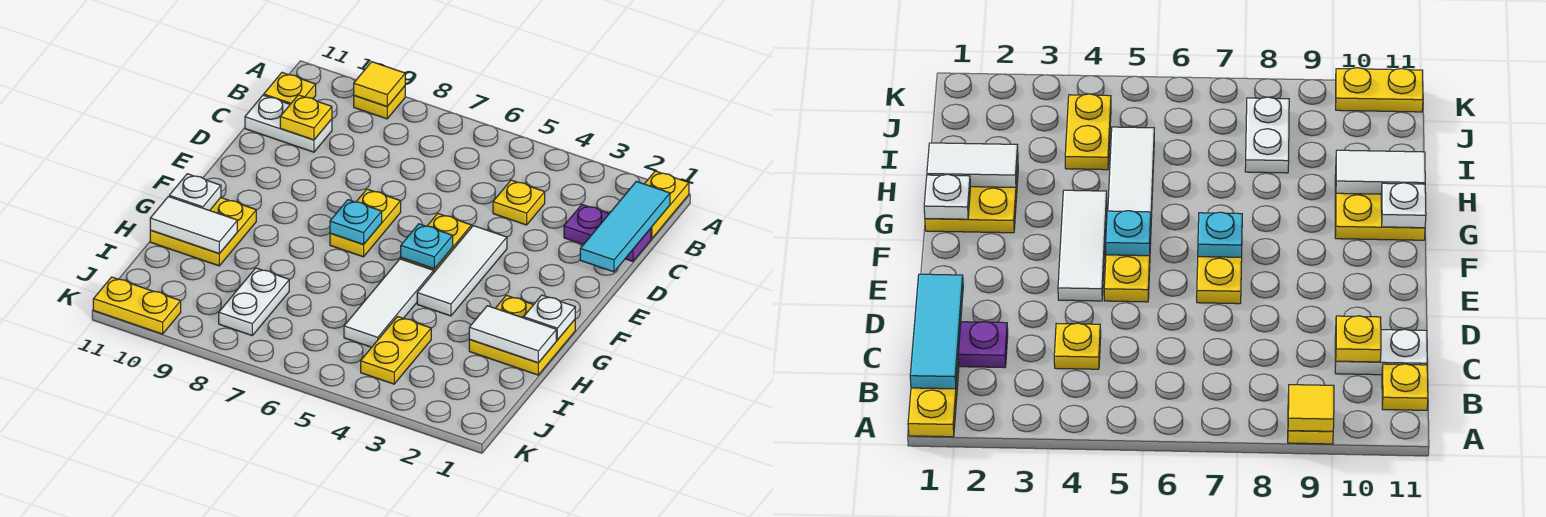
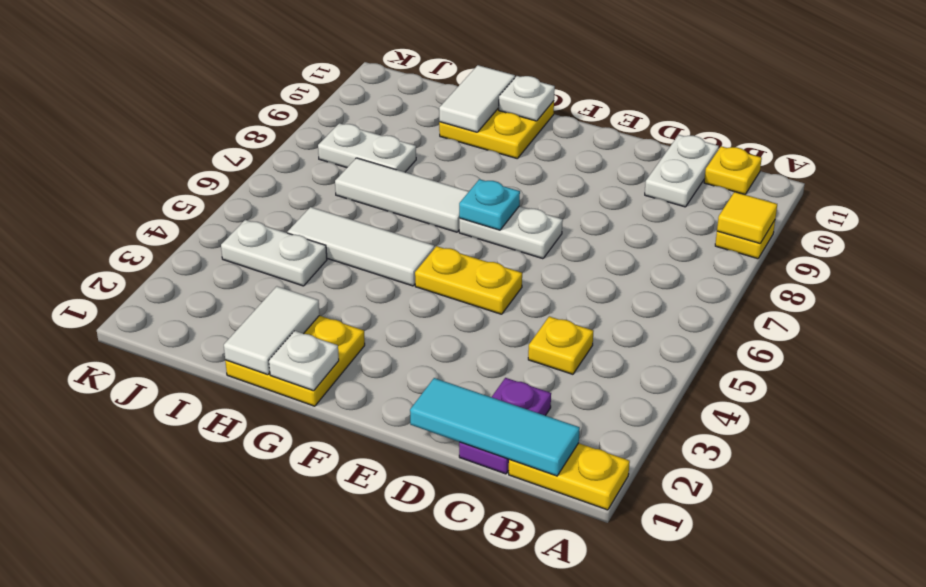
yellow plate C10 level 2 -> none
white tile E4:G4 level 1 -> white tile G7:I7 level 1
yellow plate E7:F7 level 1 -> white plate E7:F7 level 1
cyan plate F5 level 2 -> none
yellow plate I4:J4 level 1 -> white plate I4:J4 level 1
yellow plate K10:K11 level 1 -> none

